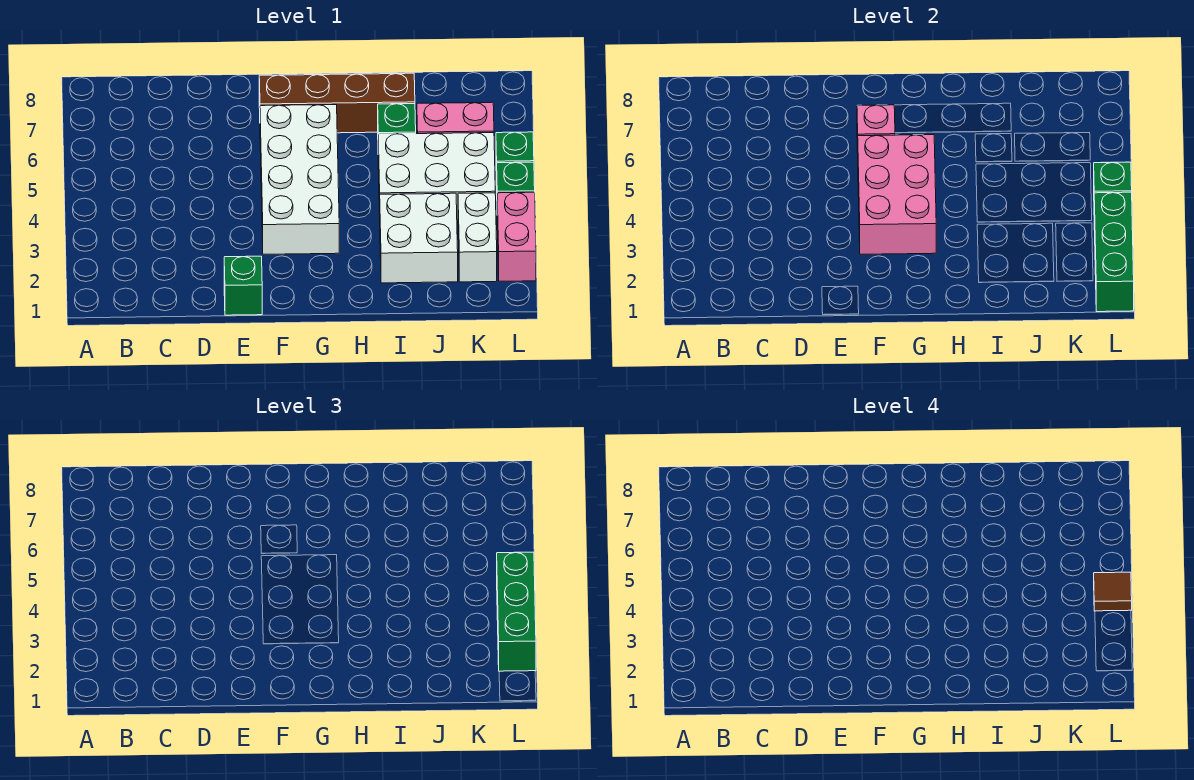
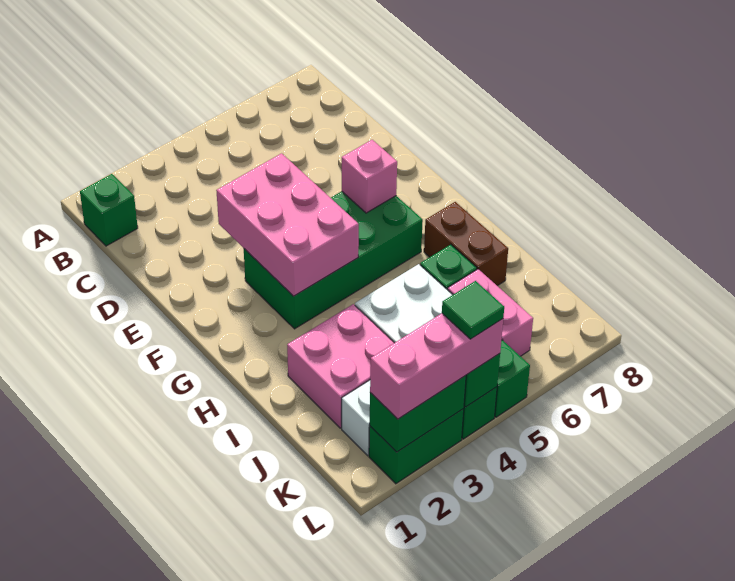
green brick E1 level 1 -> green brick B1 level 1
white brick F3:G6 level 1 -> green brick F3:G6 level 1
pink brick F3:G5 level 2 -> pink brick E3:G4 level 2
brown brick F7:I7 level 1 -> brown brick H7:I7 level 1
white brick I2:J3 level 1 -> pink brick I2:J3 level 1
green brick L1:L3 level 2 -> green brick L2:L3 level 2
pink brick L2:L3 level 1 -> green brick L2:L3 level 1
green brick L2:L4 level 3 -> pink brick L2:L4 level 3
brown tile L4 level 4 -> green tile L4 level 4

